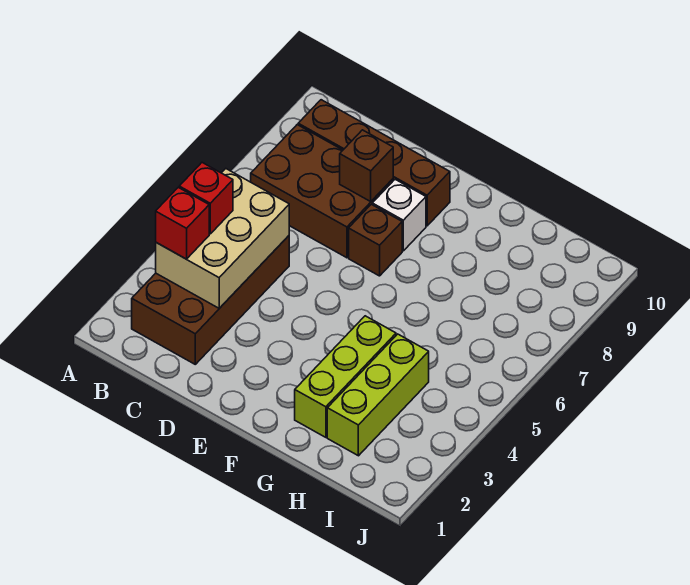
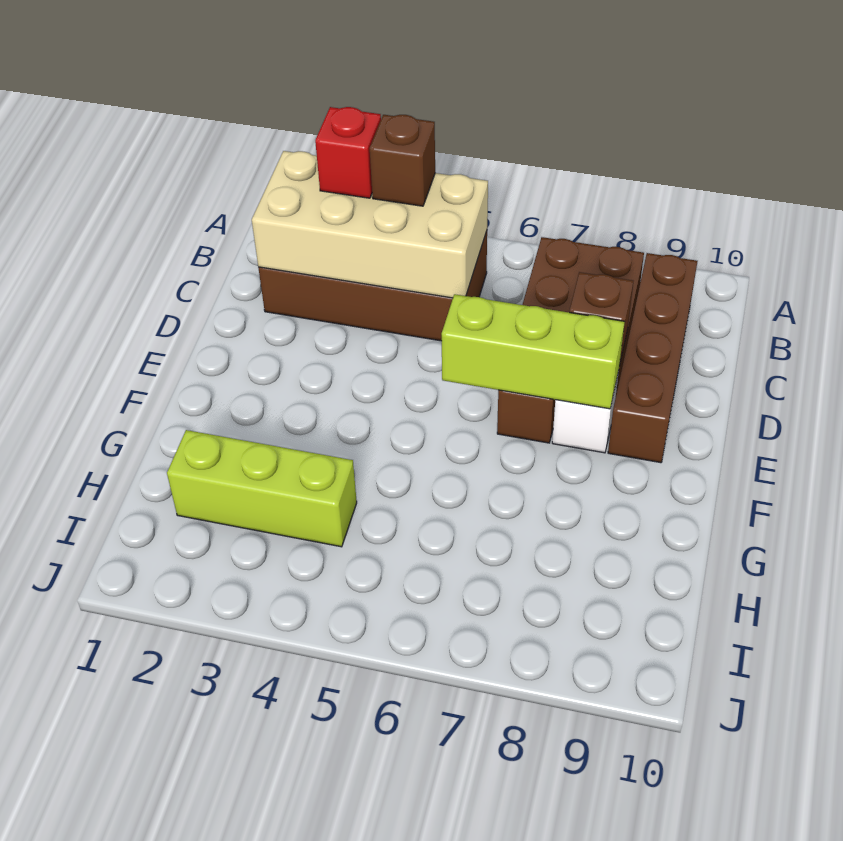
tan brick B3:C5 level 2 -> tan brick B2:C5 level 2
red brick B4 level 3 -> brown brick B4 level 3
lime brick G2:G4 level 1 -> lime brick E6:E8 level 2

